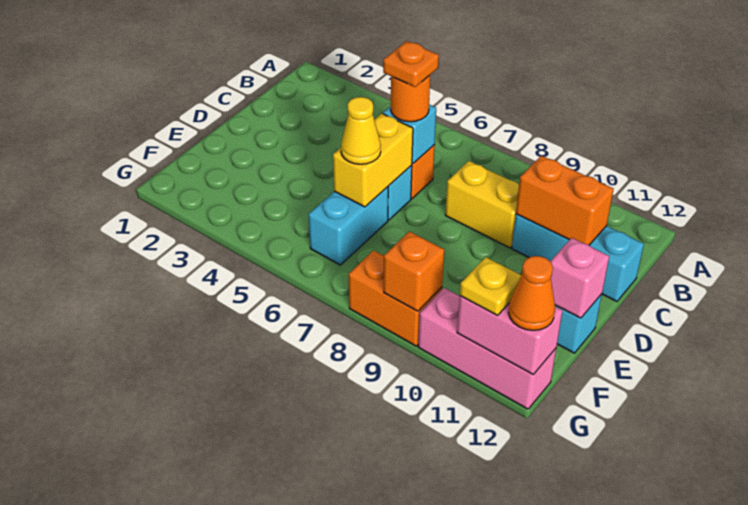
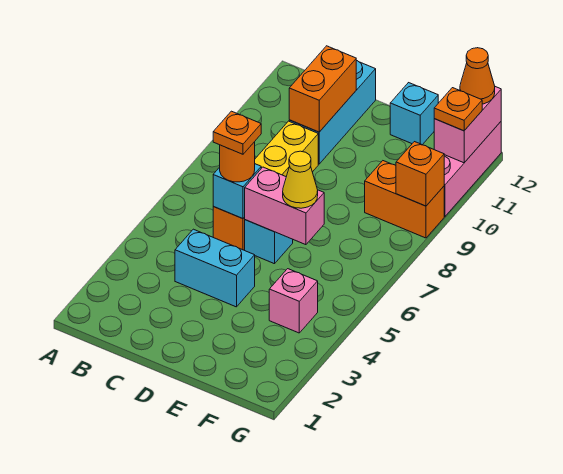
yellow brick D6:E6 level 2 -> pink brick D6:E6 level 2
cyan brick E6:F6 level 1 -> cyan brick C4:D4 level 1
pink brick E12 level 2 -> pink brick F4 level 1
orange brick G8:G9 level 1 -> orange brick F9:G9 level 1
yellow plate G11 level 3 -> orange plate G11 level 3

